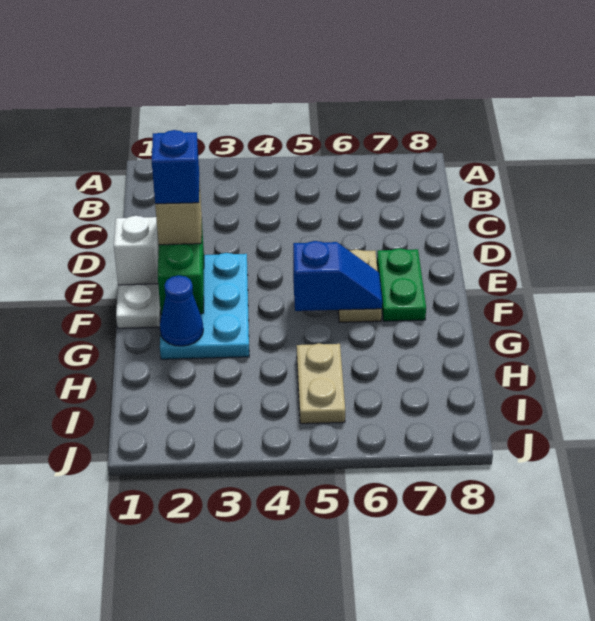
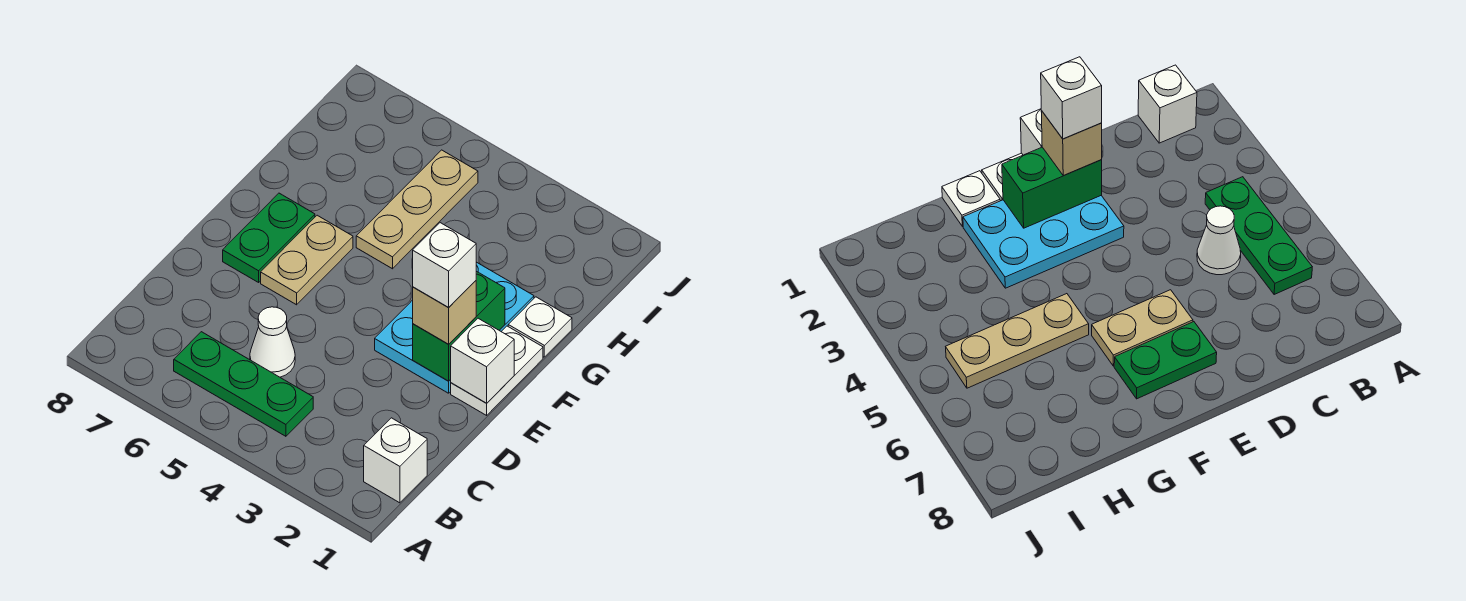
none -> white brick B1 level 1
none -> green plate B4:B6 level 1
none -> white cone C5 level 1
blue brick E2 level 4 -> white brick E2 level 4
blue slope F5:F6 level 2 top 5 -> none
none -> white plate G1 level 1
blue cone G2 level 2 -> none
tan plate H5:I5 level 1 -> tan plate G5:I5 level 1

